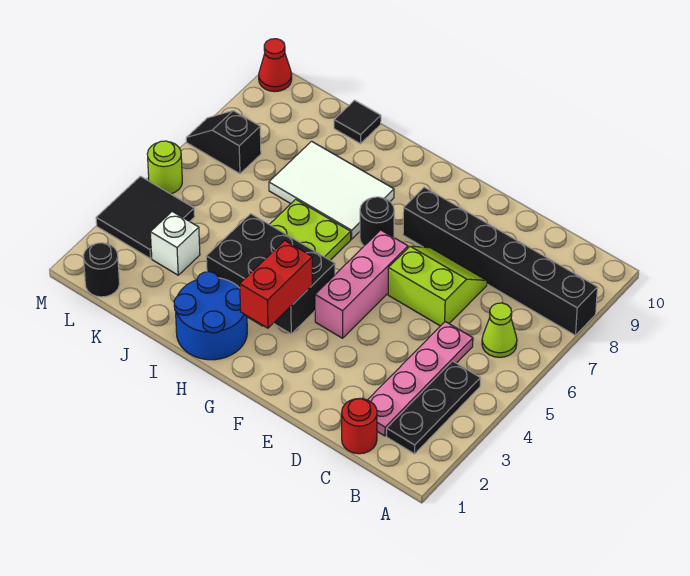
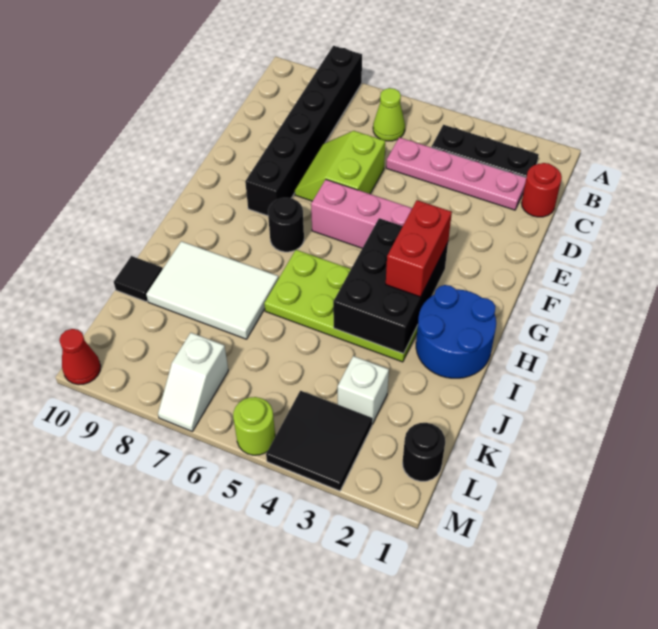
red brick G2:G3 level 3 -> red brick G3:H3 level 3
white tile H7:J8 level 1 -> white tile I7:J9 level 1
black slope L7:M7 level 1 top L -> white slope L7:M7 level 1 top L

